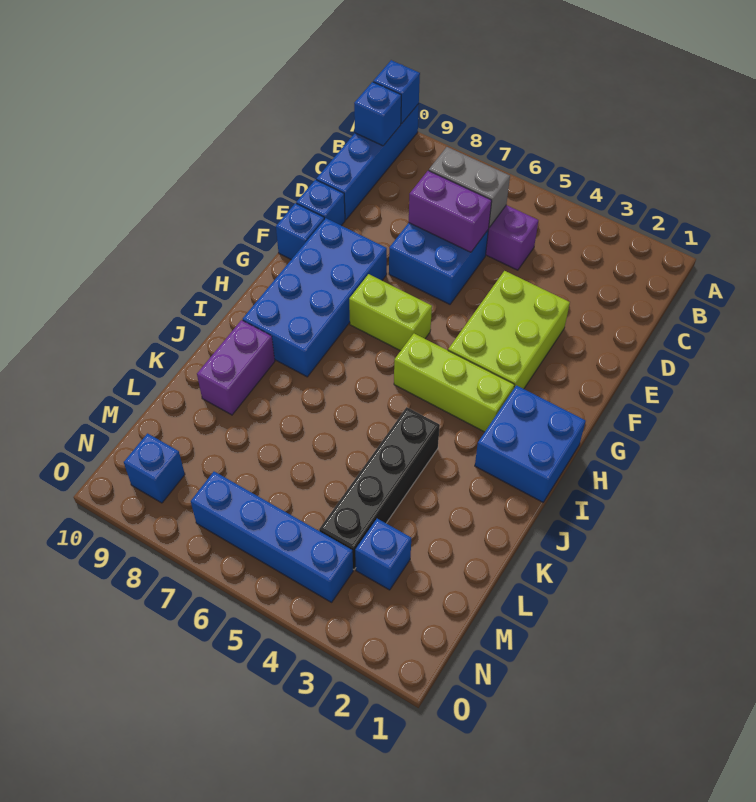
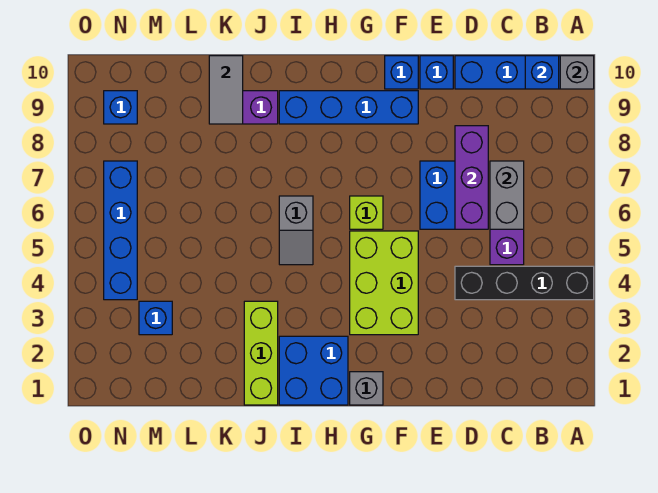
blue brick A10 level 2 -> grey brick A10 level 2
purple brick D6:D7 level 2 -> purple brick D6:D8 level 2
lime brick E3:G4 level 1 -> lime brick F3:G5 level 1
blue brick F8:I9 level 1 -> blue brick F9:I9 level 1
none -> grey brick G1 level 1
lime brick G6:G7 level 1 -> lime brick G6 level 1
lime brick H3:H5 level 1 -> lime brick J1:J3 level 1
none -> grey slope I5:I6 level 1 top 6
black brick J4:M4 level 1 -> black brick A4:D4 level 1
none -> grey tile K9:K10 level 2

